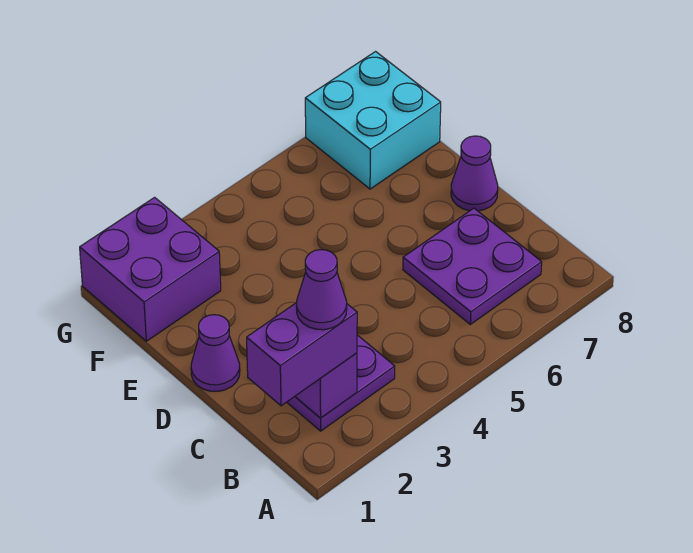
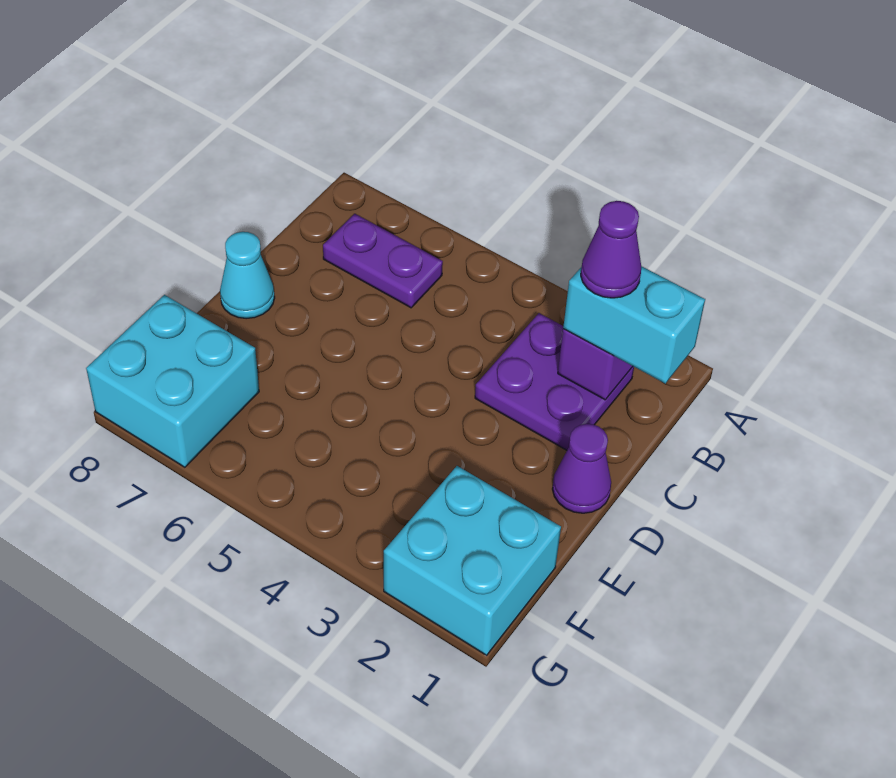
purple brick B1:B2 level 3 -> cyan brick B1:B2 level 3
purple plate B6:C7 level 1 -> purple plate B6:B7 level 1
purple cone D8 level 1 -> cyan cone D8 level 1
purple brick F1:G2 level 1 -> cyan brick F1:G2 level 1

